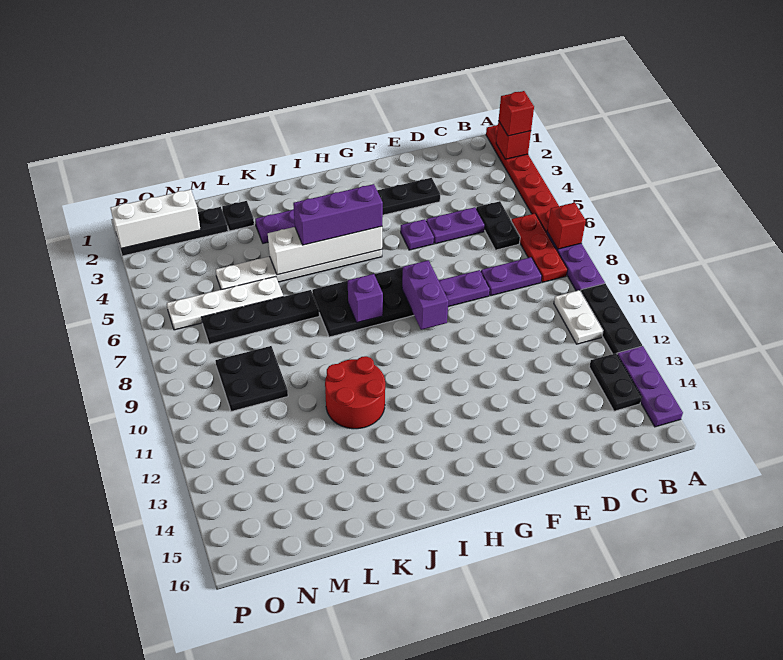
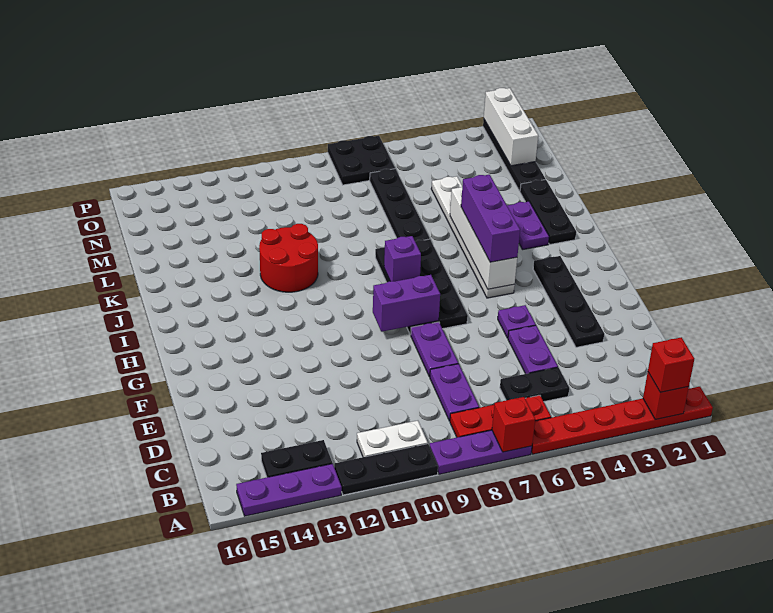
black plate L2 level 1 -> black plate J2:L2 level 1
white plate L6:O6 level 1 -> none
black plate M9:N10 level 1 -> black plate O7:P8 level 1

